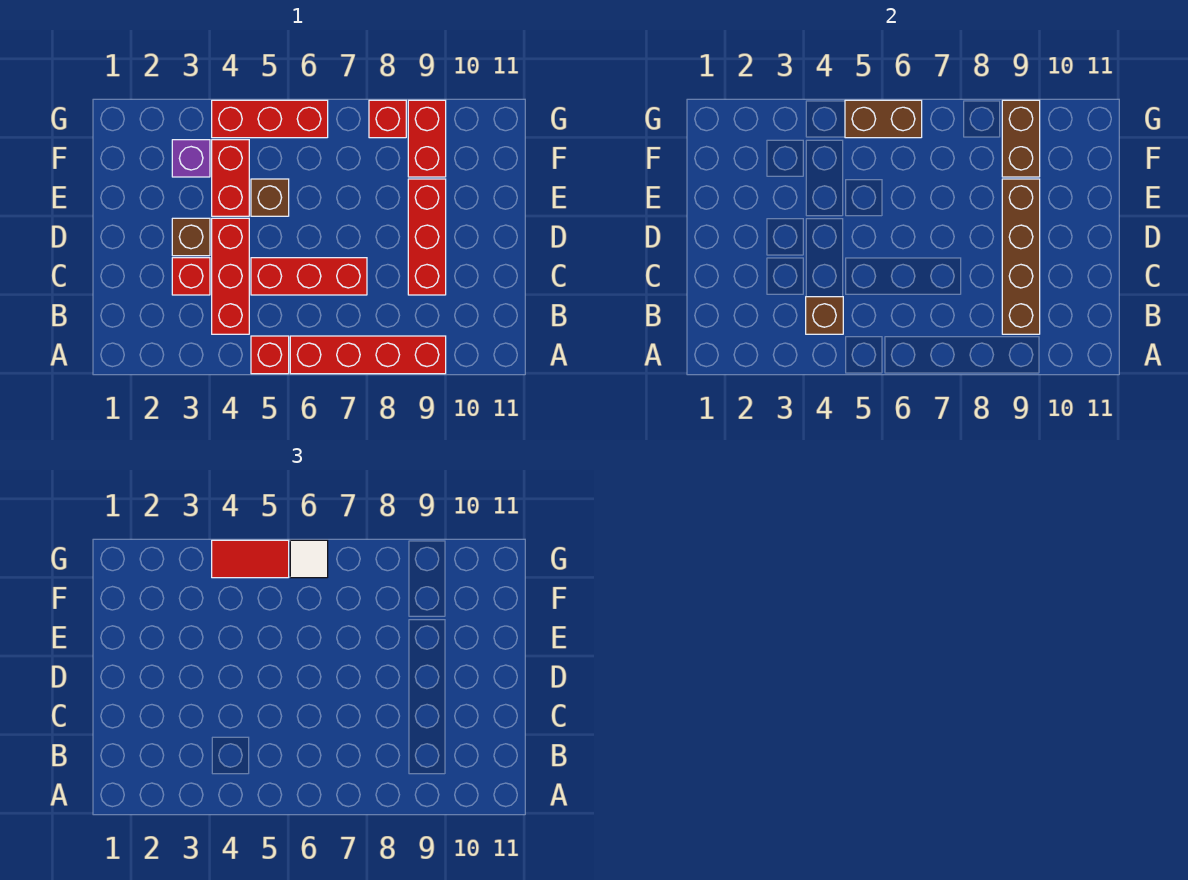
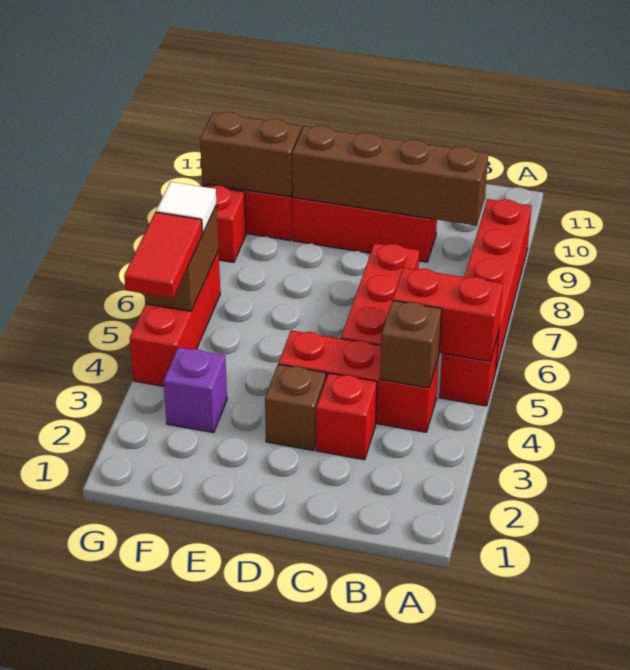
red brick E4:F4 level 1 -> red brick A5:B5 level 2
brown brick E5 level 1 -> none

